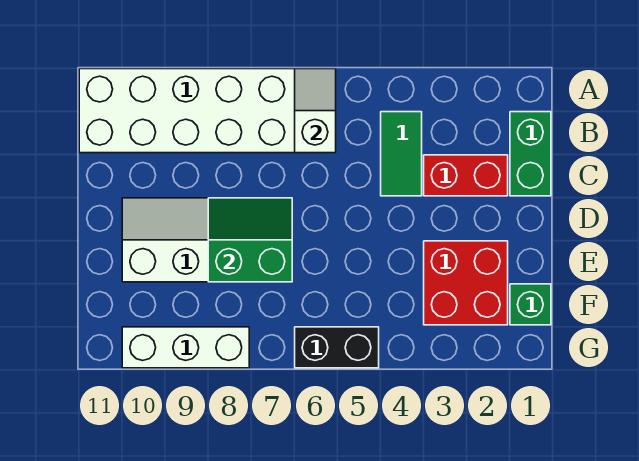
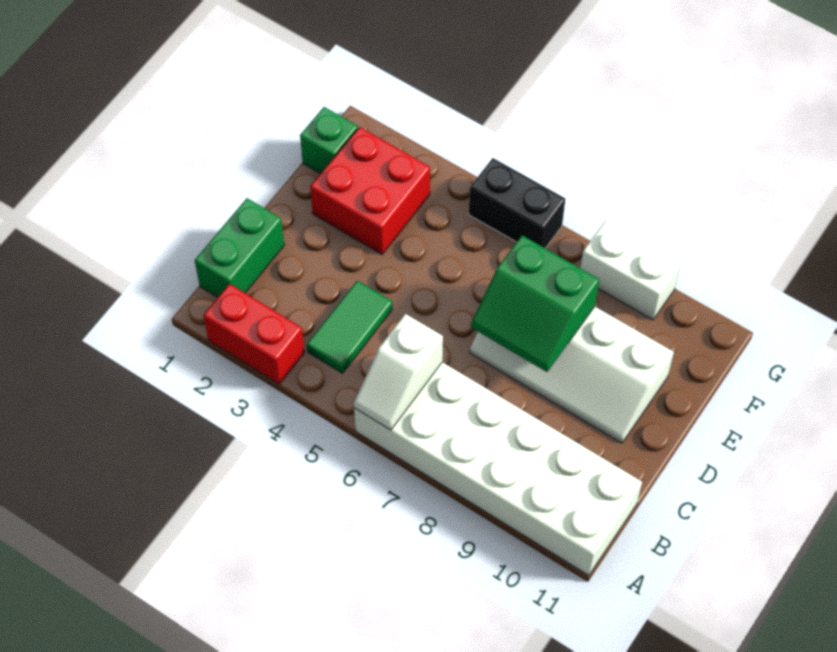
red brick C2:C3 level 1 -> red brick A2:A3 level 1
white brick G8:G10 level 1 -> white brick G8:G9 level 1

